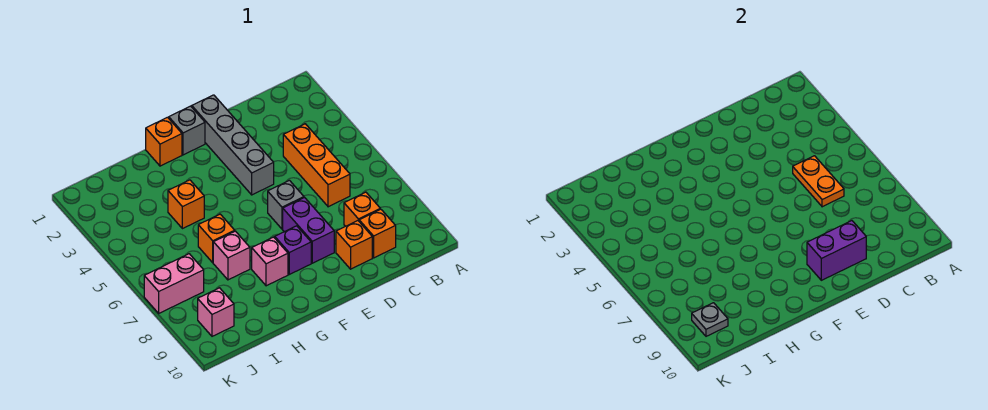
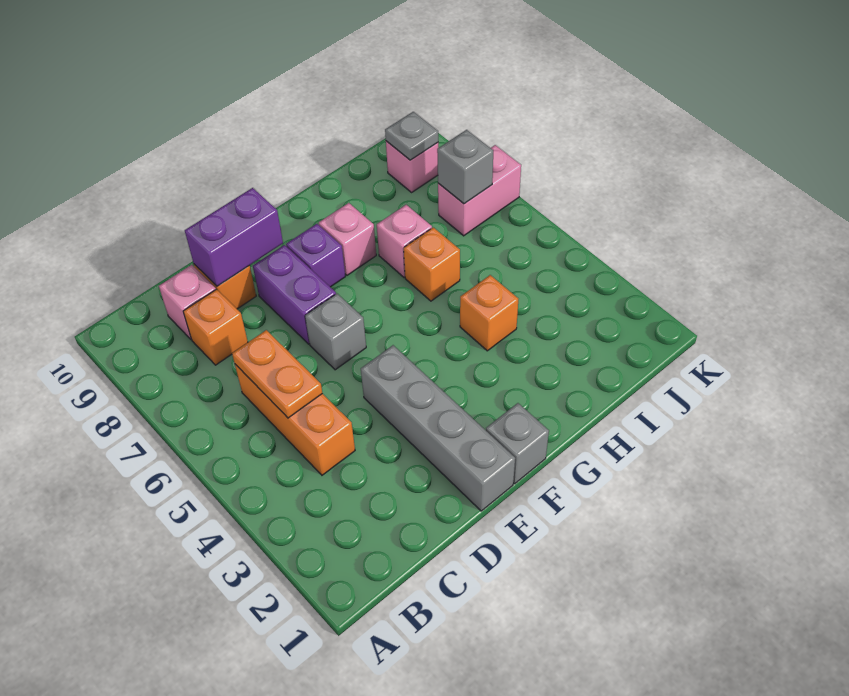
orange brick C9 level 1 -> pink brick C9 level 1
orange brick G1 level 1 -> none
none -> grey brick J7 level 2

